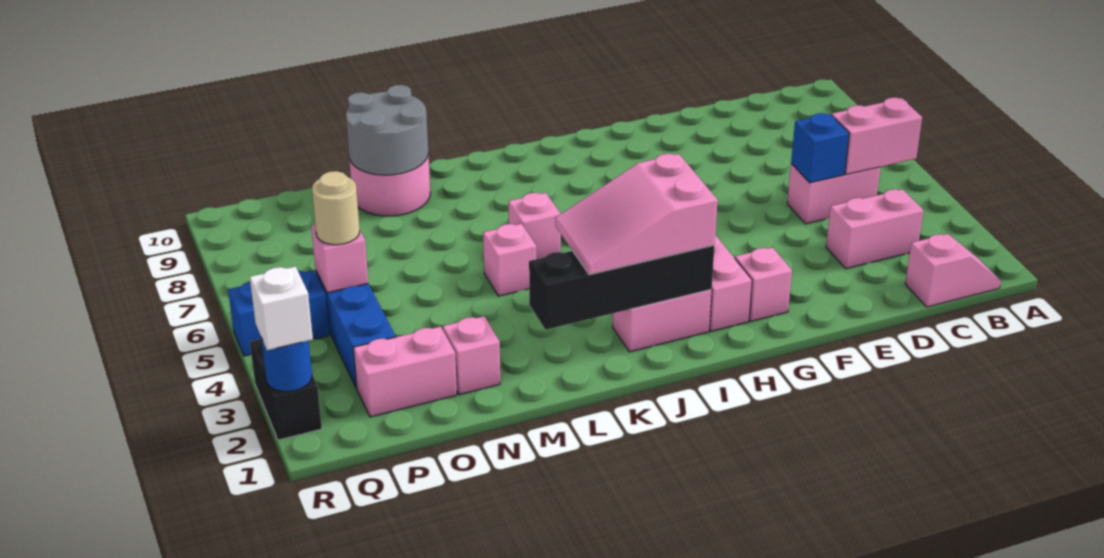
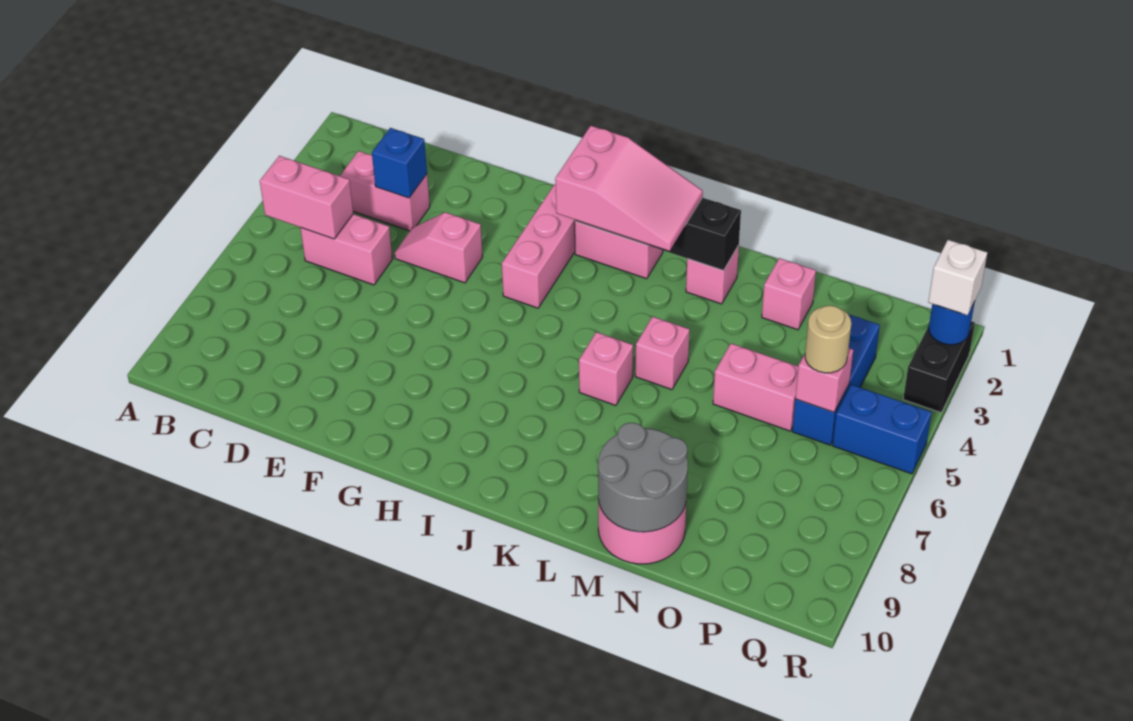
pink slope B1:C1 level 1 top C -> pink slope E4:F4 level 1 top F
blue brick D5 level 2 -> blue brick D3 level 2
pink brick G2 level 1 -> pink brick L2 level 1
pink brick O2:P2 level 1 -> pink brick N5:O5 level 1

